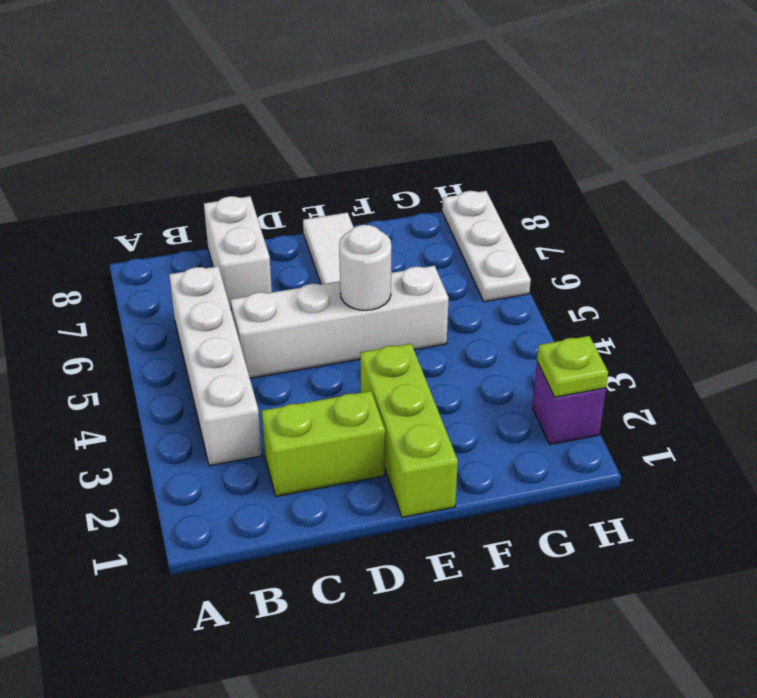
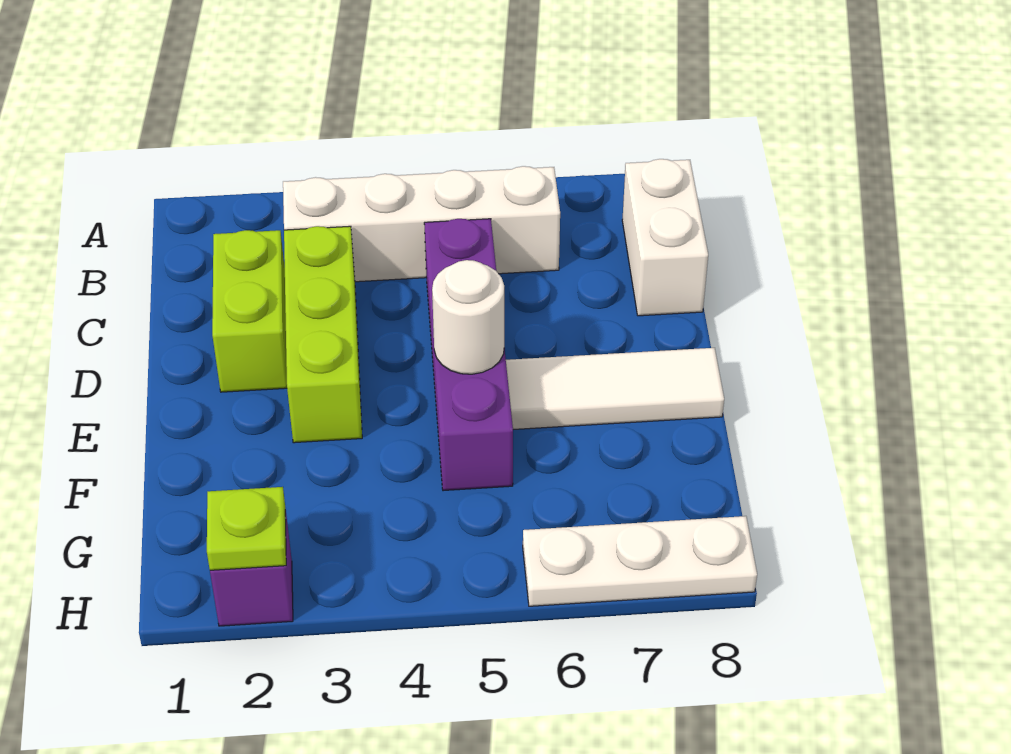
white brick C5:F5 level 1 -> purple brick C5:F5 level 1
white brick C7:C8 level 1 -> white brick B8:C8 level 1
lime brick E1:E3 level 1 -> lime brick C3:E3 level 1

